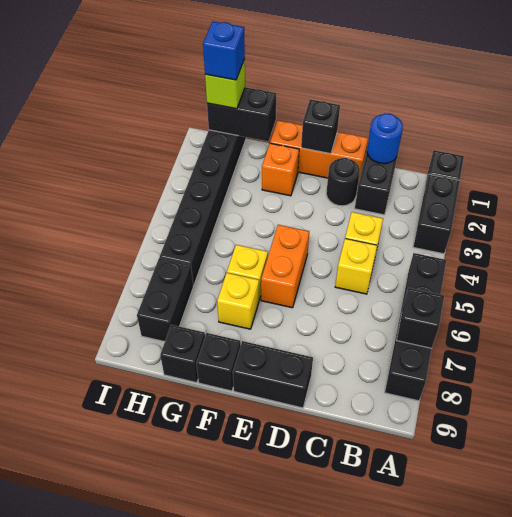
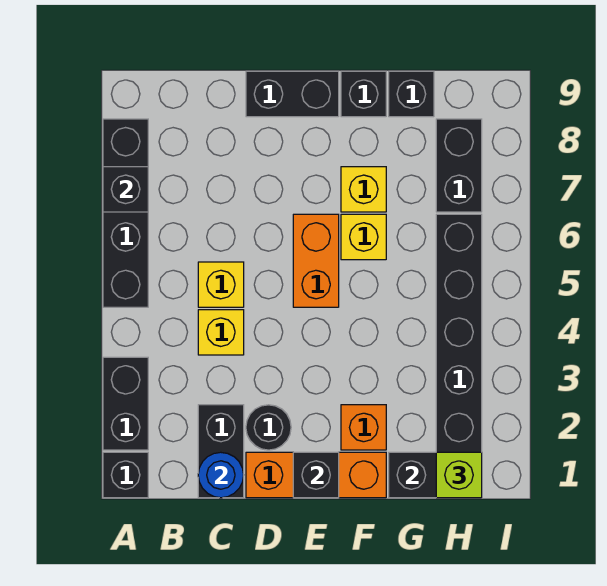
blue brick H1 level 4 -> none

